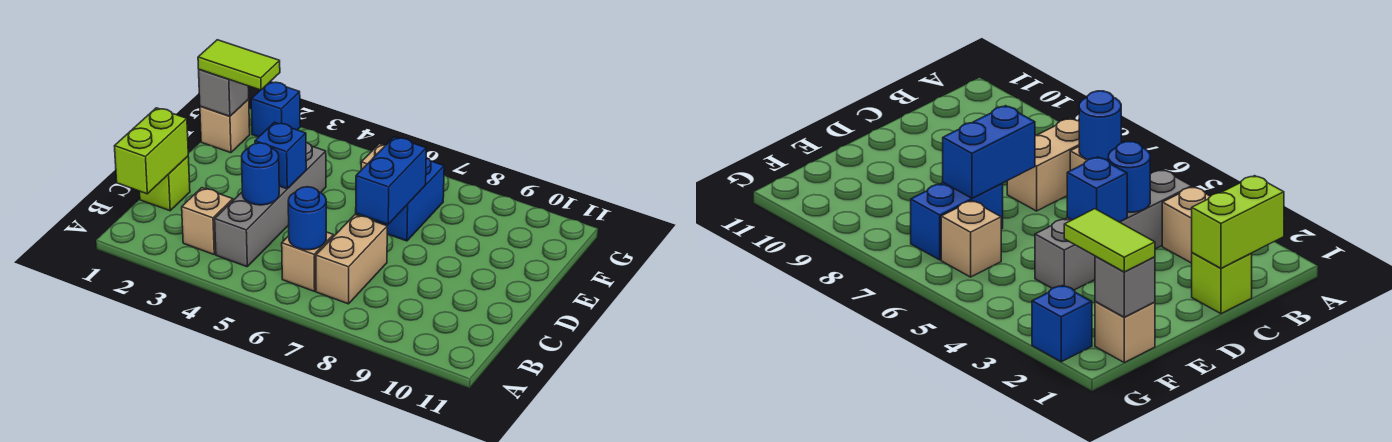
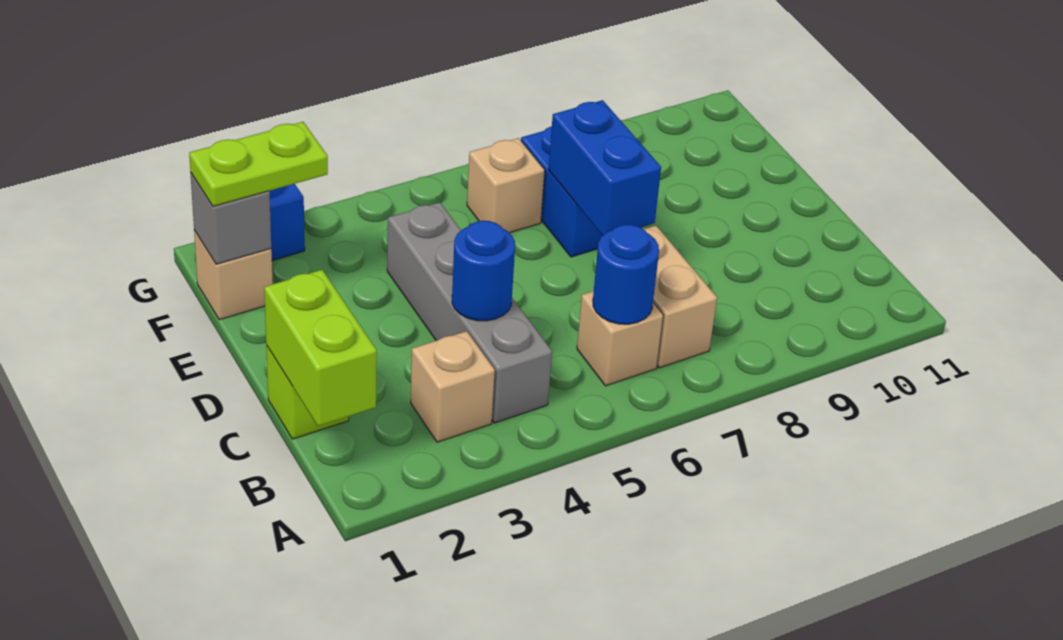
blue brick D4 level 2 -> none
lime tile F1:F2 level 3 -> lime plate F1:F2 level 3

